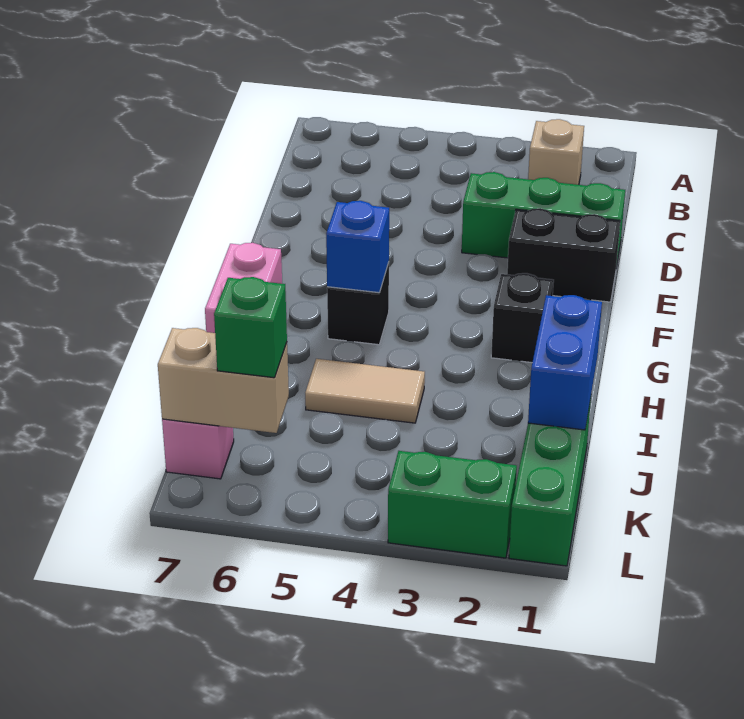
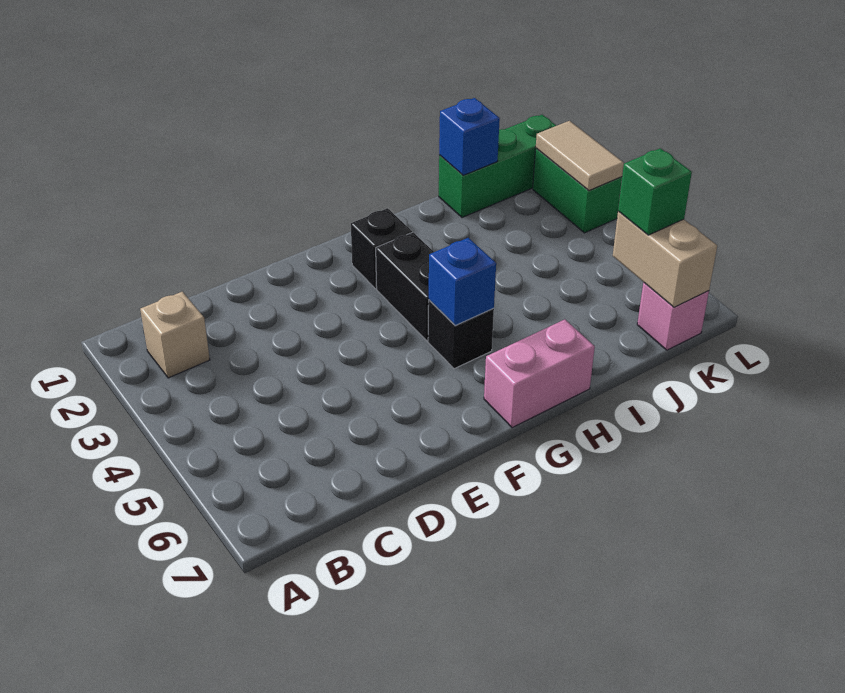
green brick D1:D3 level 1 -> none
black brick E1:E2 level 1 -> black brick G3:G4 level 1
blue brick I1:J1 level 2 -> blue brick J1 level 2
tan tile I4:I5 level 1 -> tan tile L2:L3 level 2

